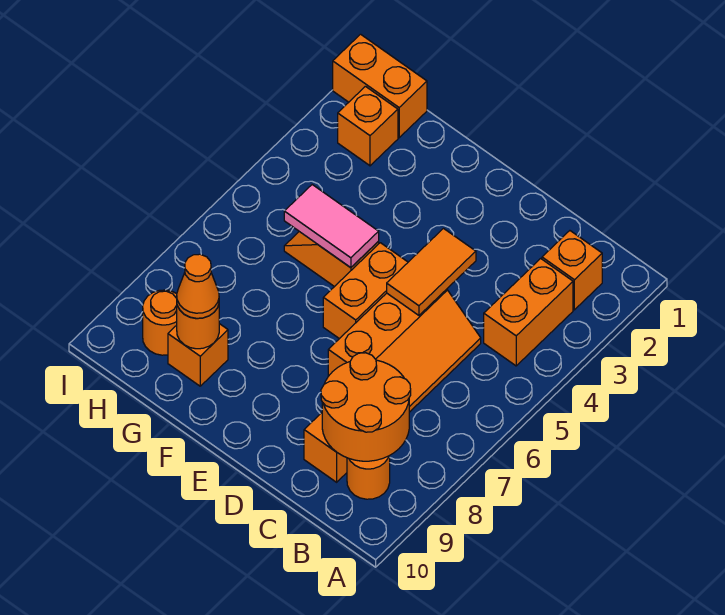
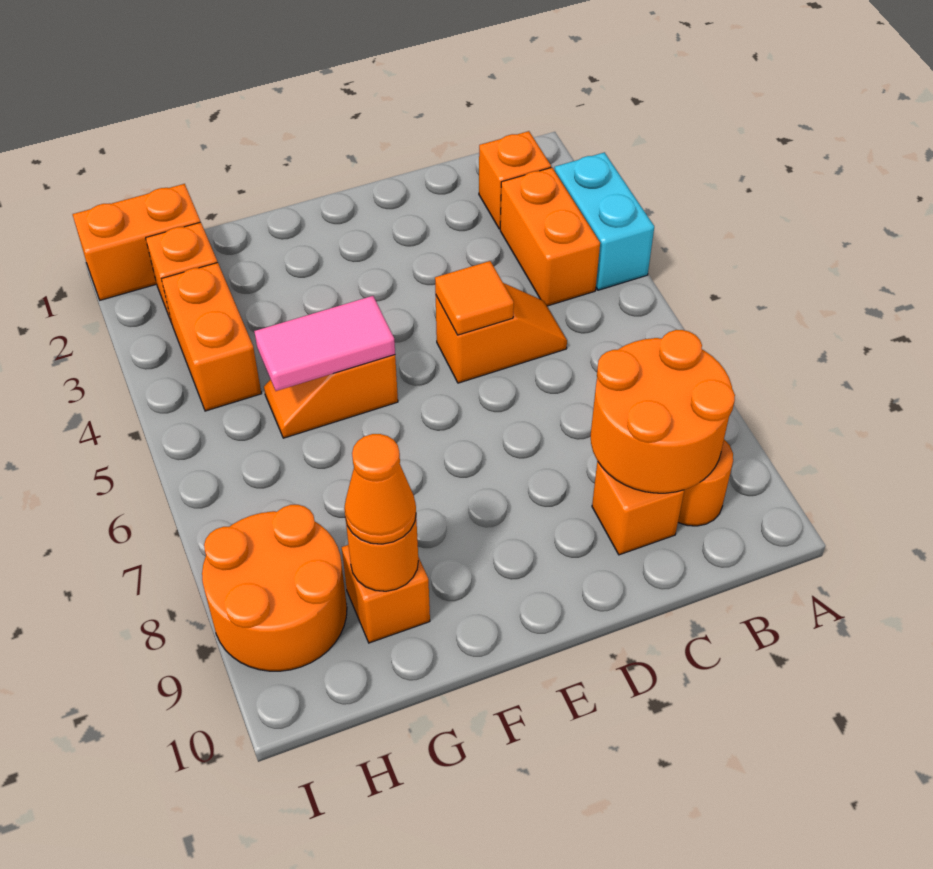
none -> cyan brick A3:A4 level 1
orange slope C5:D7 level 1 top D -> orange slope C5:D5 level 1 top D
orange tile D4:D5 level 2 -> orange tile D5 level 2
orange brick E5:E6 level 1 -> orange brick H3:H4 level 1
orange round brick H9 level 1 -> orange round brick H8:I9 level 1

